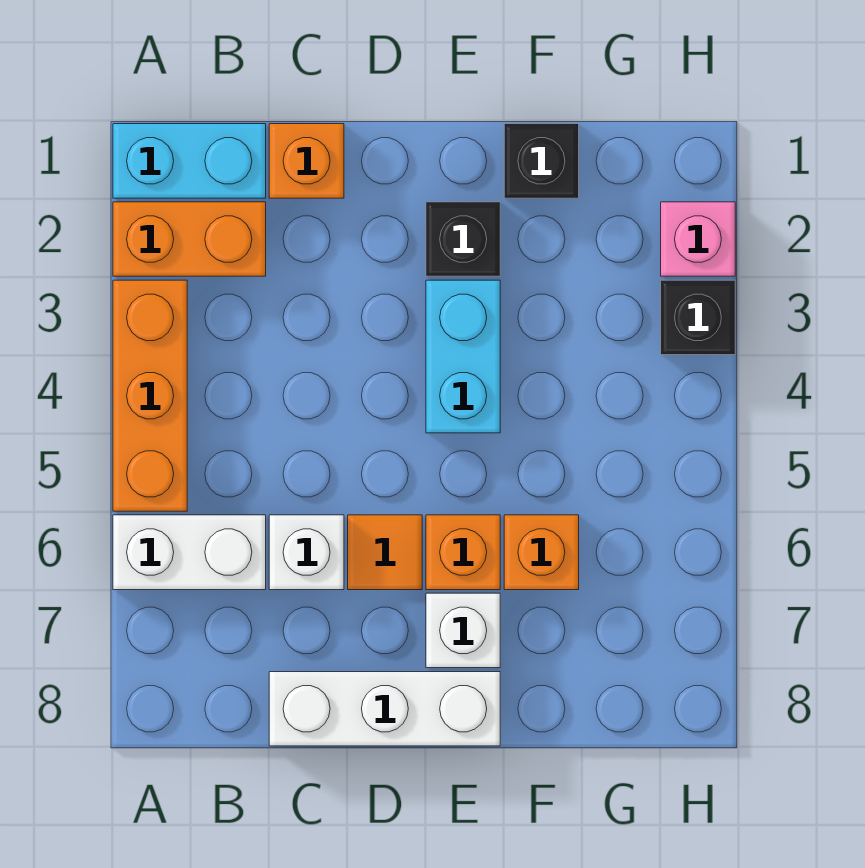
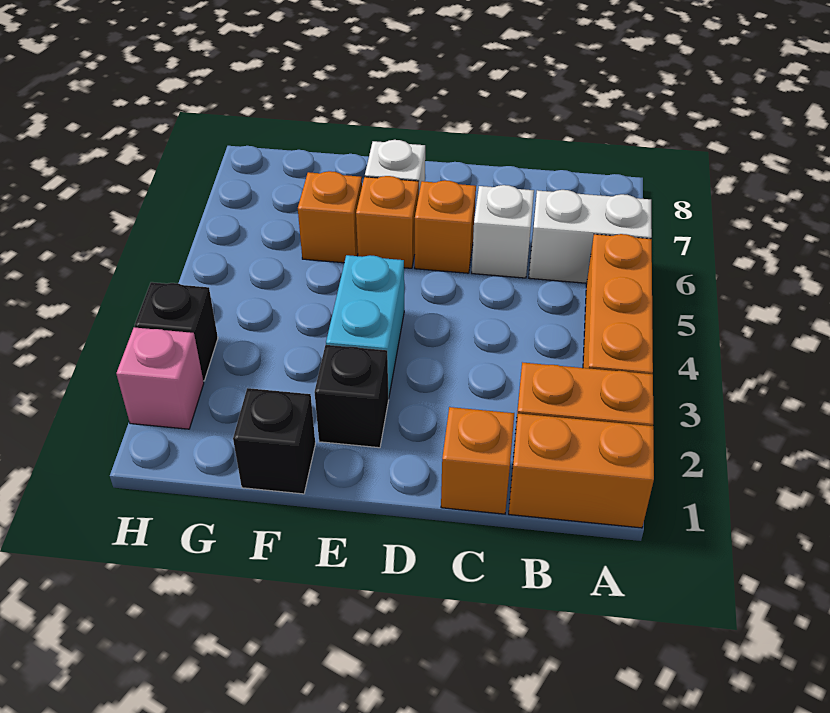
cyan brick A1:B1 level 1 -> orange brick A1:B1 level 1
white brick C8:E8 level 1 -> none
orange tile D6 level 1 -> orange brick D6 level 1

